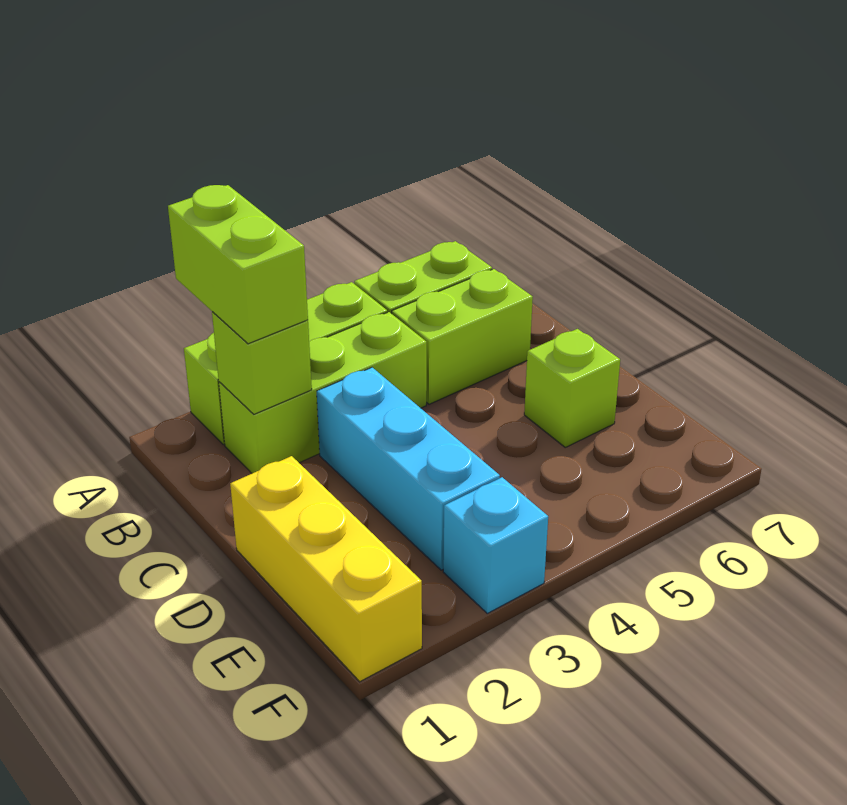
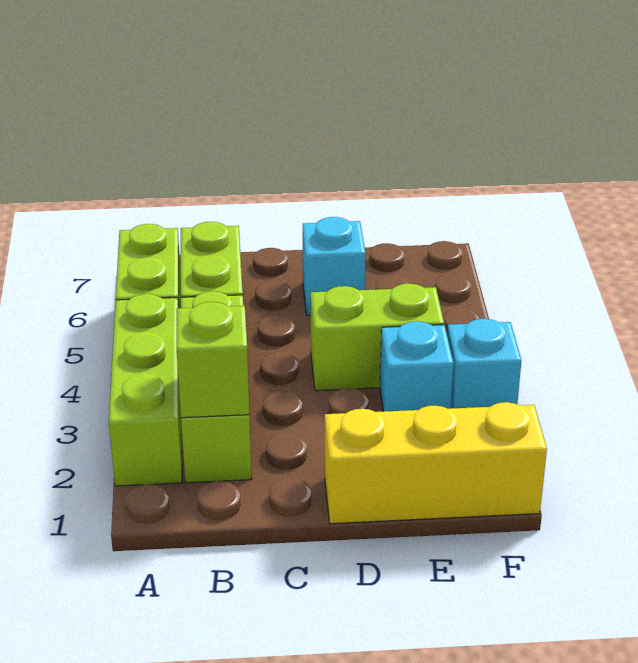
lime brick A2:B2 level 3 -> lime brick D4:E4 level 1
cyan brick C3:E3 level 1 -> cyan brick E3 level 1
lime brick D6 level 1 -> cyan brick D6 level 1

